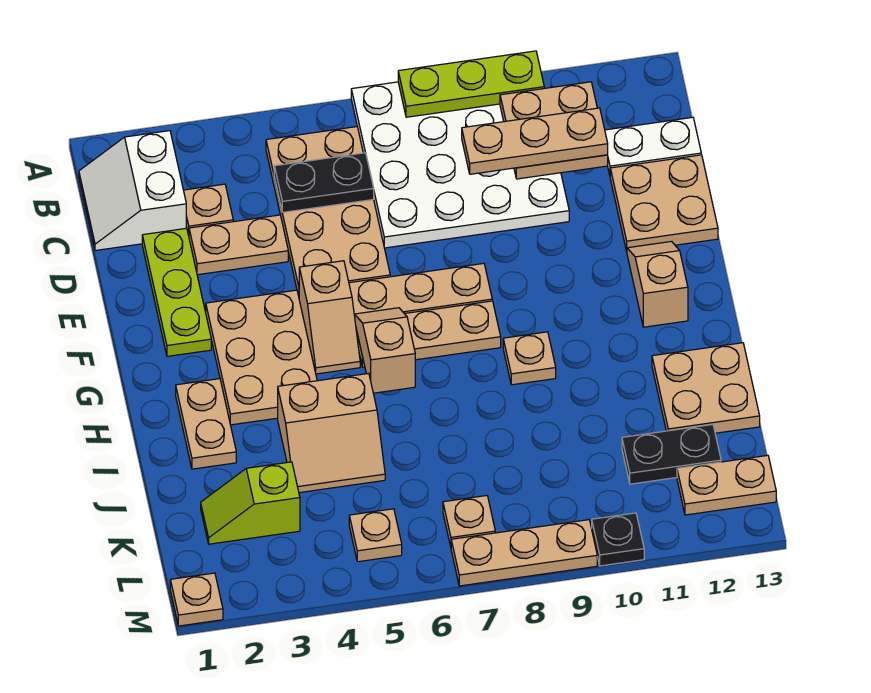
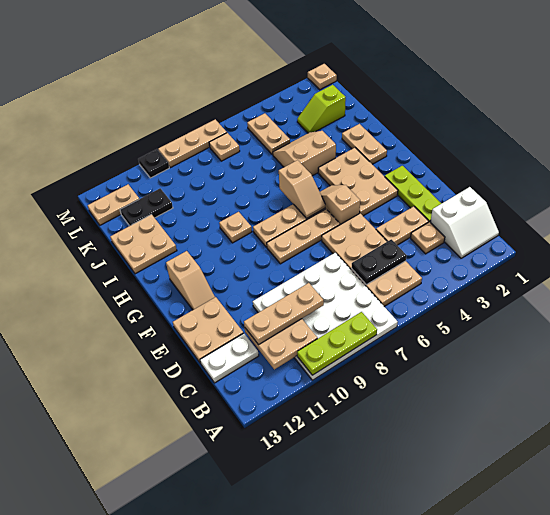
white slope B1:C2 level 1 top 2 -> white slope B1:C2 level 1 top C
lime slope K2:K3 level 1 top 3 -> lime slope K2:K3 level 1 top 2
tan plate L5 level 1 -> tan plate K5:L5 level 1

